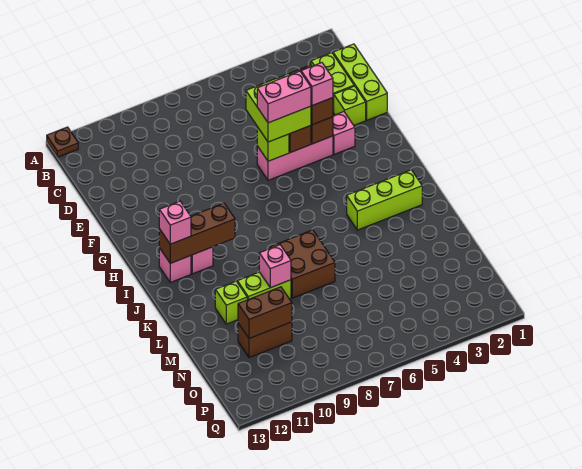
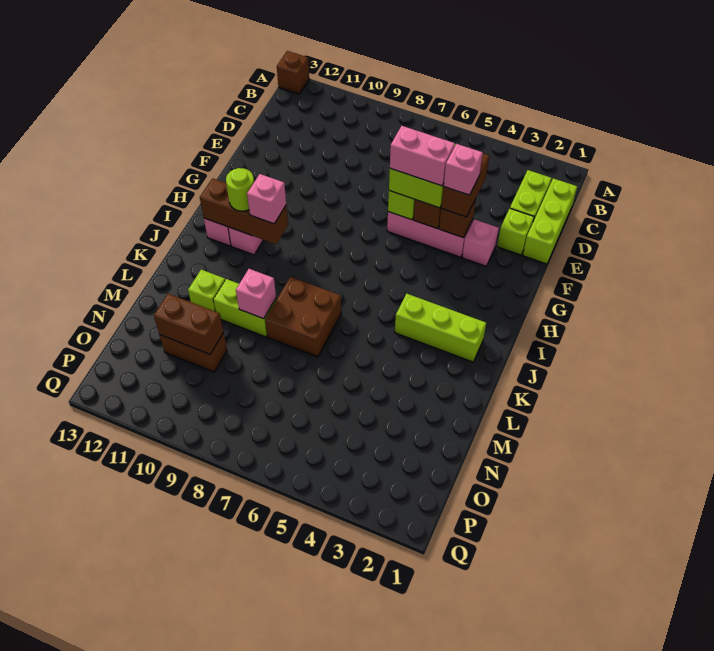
brown plate A13 level 1 -> brown brick A13 level 1
none -> lime round brick I11 level 3
pink brick I12 level 3 -> pink brick I10 level 3

